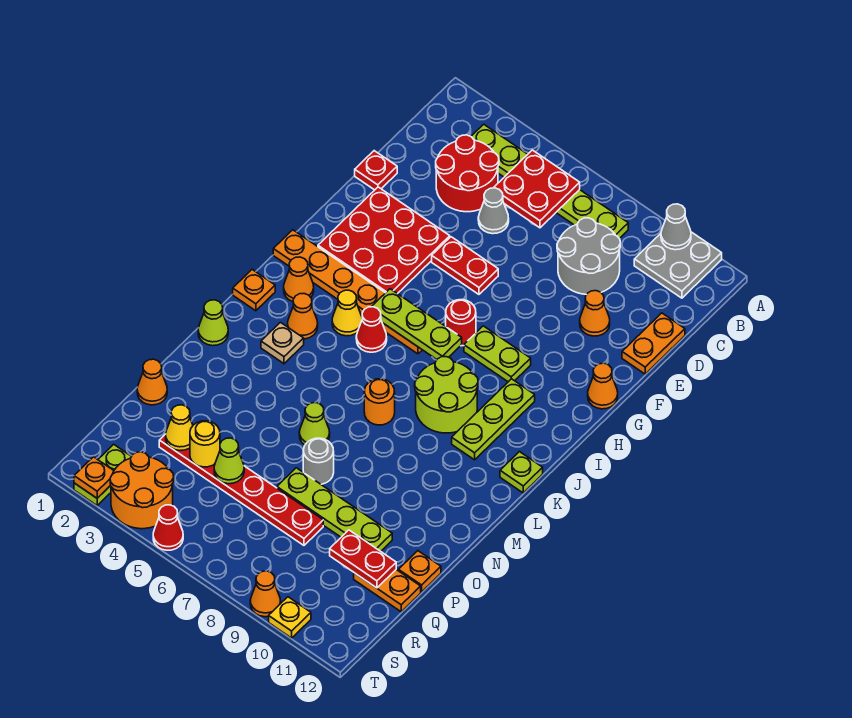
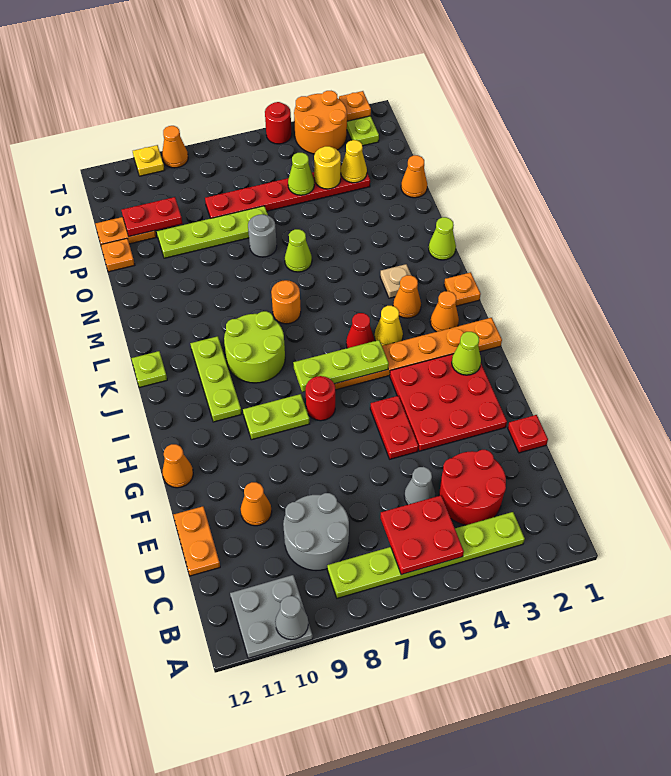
red plate F5:F6 level 1 -> red plate F5:G5 level 1
none -> lime cone H2 level 2
red cone T5 level 1 -> red round brick T5 level 1

